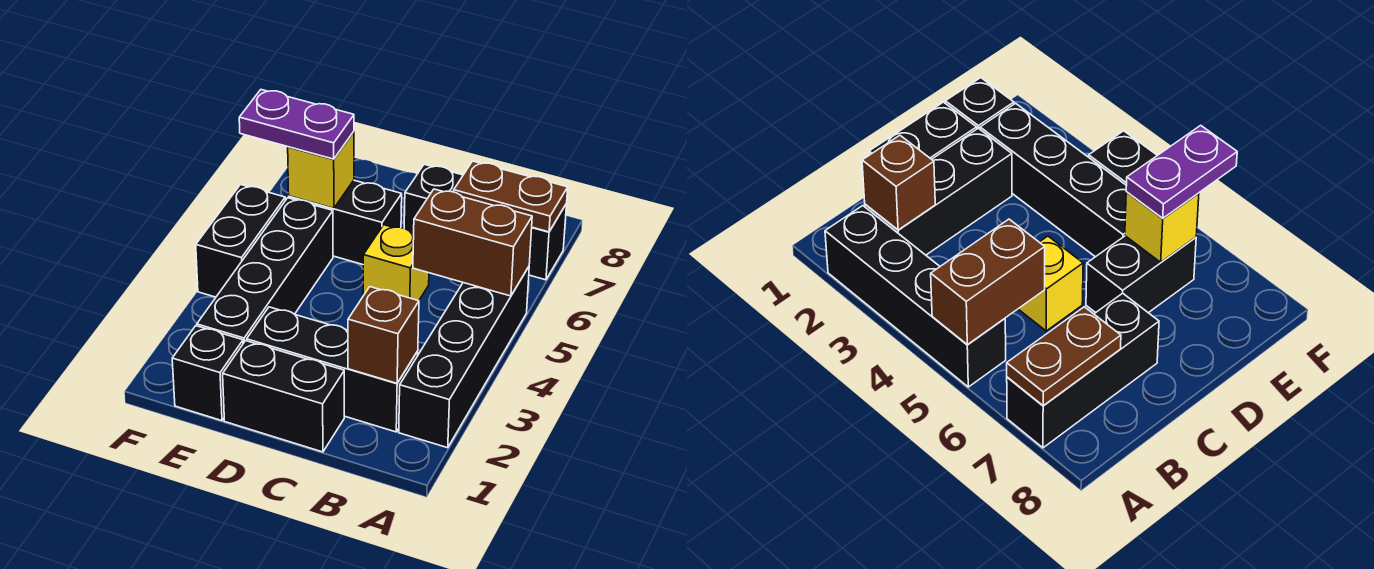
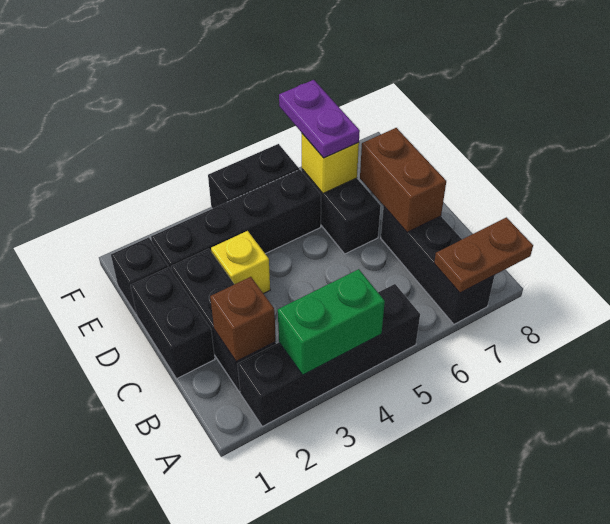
none -> green brick A3:A4 level 2
brown brick A5:B5 level 2 -> brown brick C7:D7 level 2
brown plate A7:B7 level 2 -> brown plate A7:A8 level 2
yellow brick C5 level 1 -> yellow brick D3 level 1

